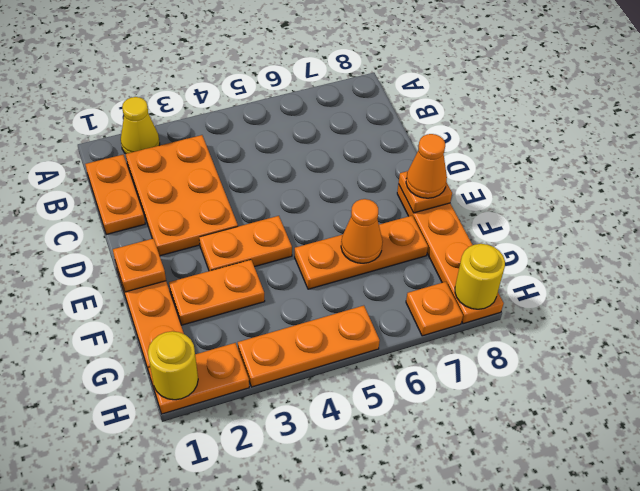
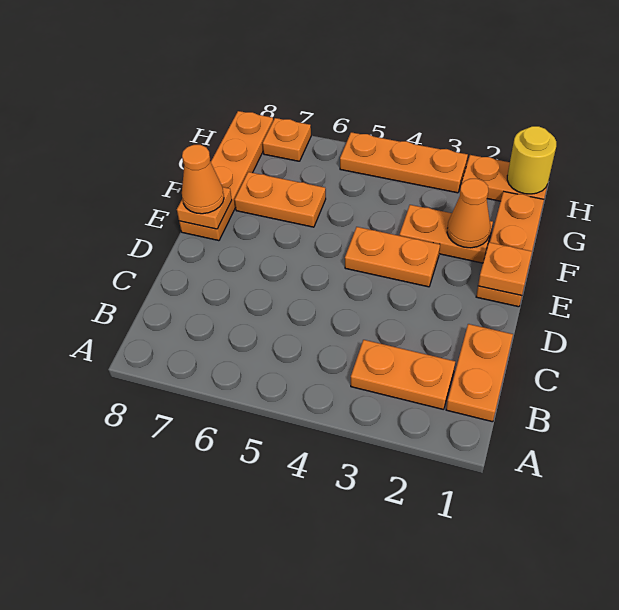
yellow cone A2 level 1 -> none
orange plate B2:D3 level 1 -> orange plate B2:B3 level 1
orange plate F5:F7 level 1 -> orange plate F6:F7 level 1
orange cone F6 level 2 -> orange cone F2 level 2
yellow round brick H8 level 2 -> none

